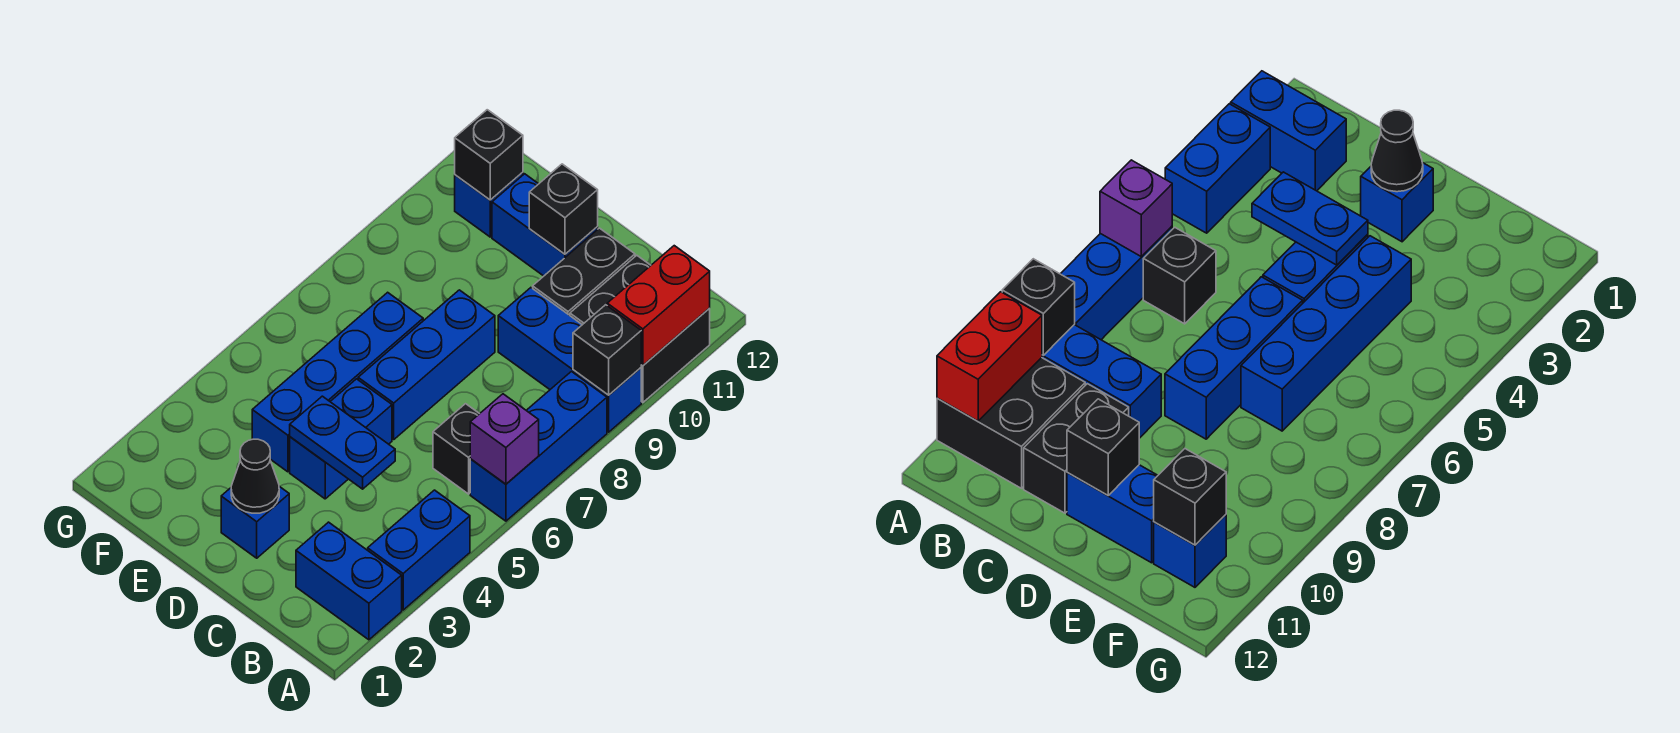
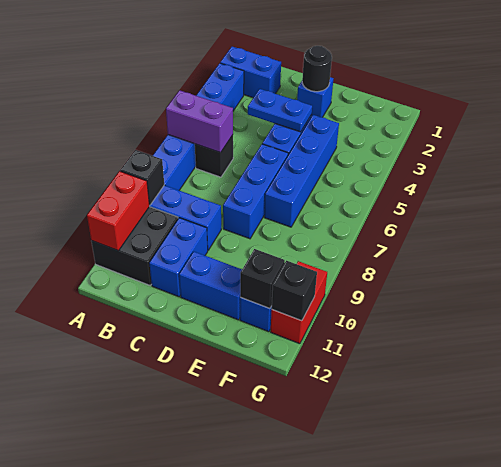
purple brick A6 level 2 -> purple brick A6:B6 level 2
black brick C10:C11 level 1 -> blue brick C10:C11 level 1
black cone D2 level 2 -> black round brick D2 level 2
black brick D11 level 2 -> black brick G11 level 2
none -> red brick G10:G11 level 1

